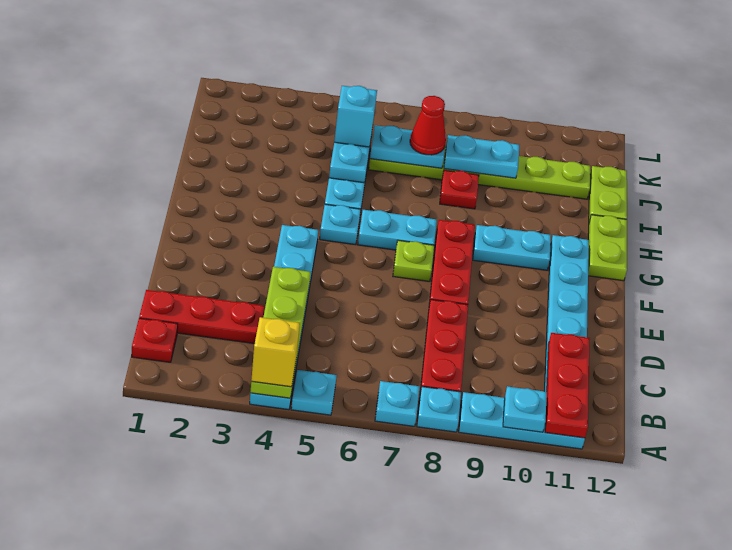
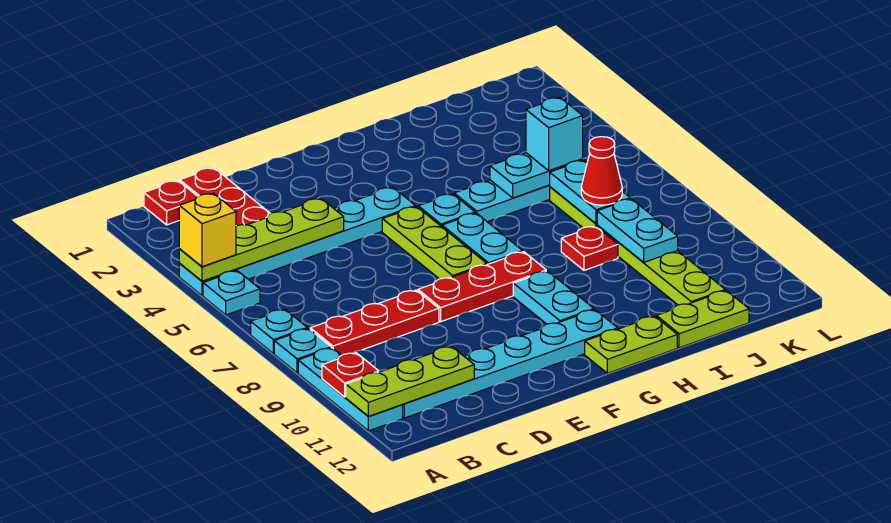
cyan plate A10 level 2 -> red plate A10 level 2
red plate A11:C11 level 2 -> lime plate A11:C11 level 2
lime plate F7 level 1 -> lime plate F5:F7 level 1

